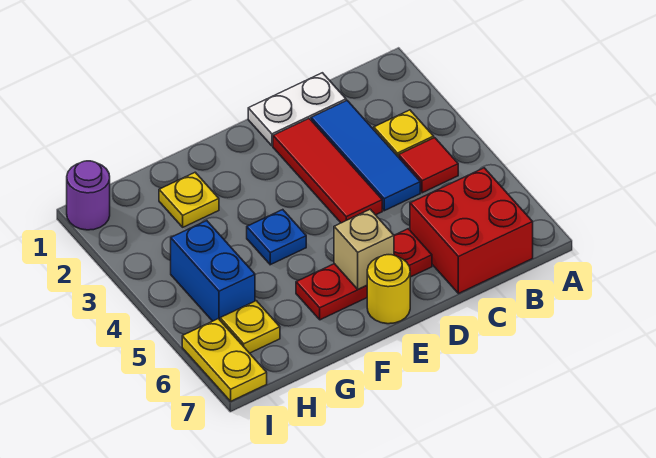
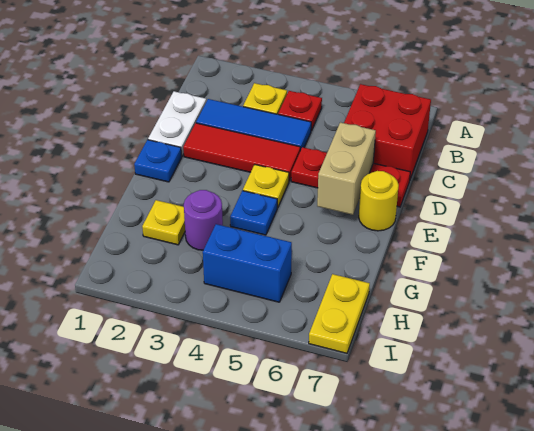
red tile B4 level 1 -> red plate B4 level 1
red plate D6:F6 level 1 -> red plate D5:D7 level 1
none -> blue plate E1 level 1
tan brick E6 level 2 -> tan brick D6:E6 level 2
yellow plate H6 level 1 -> yellow plate E4 level 1
purple round brick I1 level 1 -> purple round brick G3 level 1
yellow plate I6:I7 level 1 -> yellow plate H7:I7 level 1

